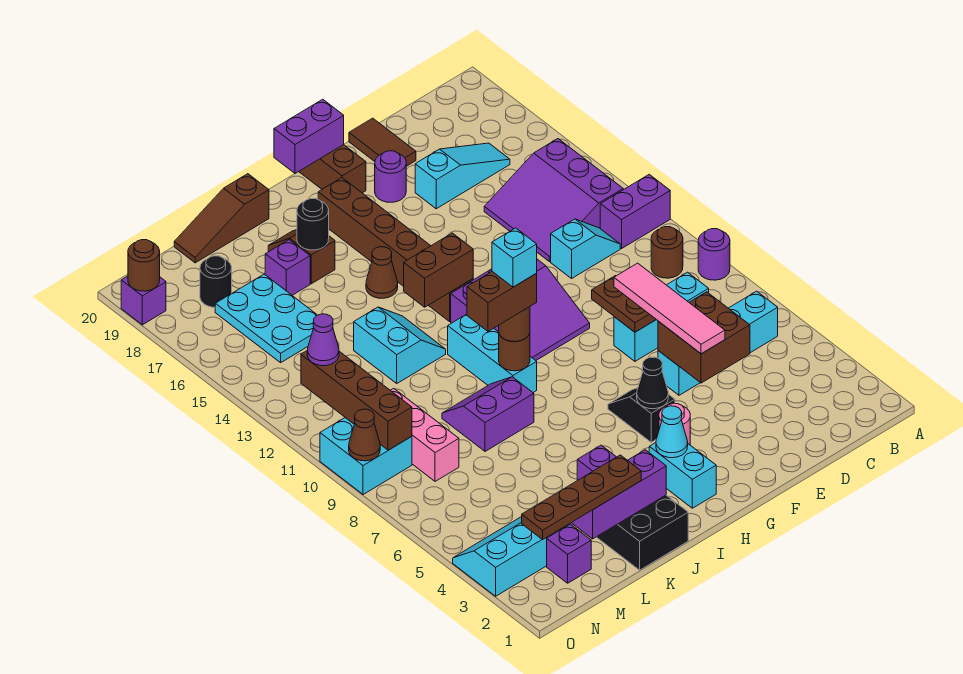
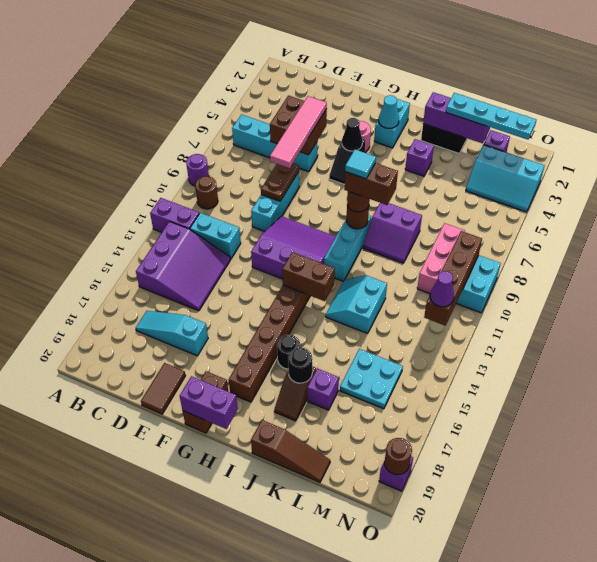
cyan brick C8:E8 level 1 -> cyan brick E8:E10 level 1
cyan slope C12:D12 level 1 top D -> cyan brick C12:D12 level 1
purple round brick F18 level 1 -> none
cyan brick I9 level 5 -> cyan tile I9 level 5
brown cone I15 level 1 -> none
brown plate K2:N2 level 3 -> cyan plate K2:N2 level 3
cyan plate L15:M17 level 1 -> cyan plate L15:M16 level 1
black round brick M18 level 1 -> black round brick I16 level 1
brown cone O9 level 2 -> none

